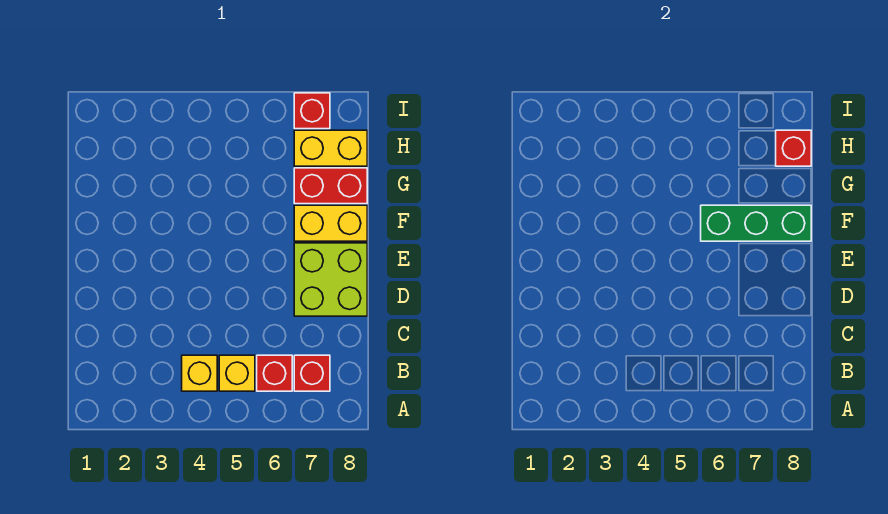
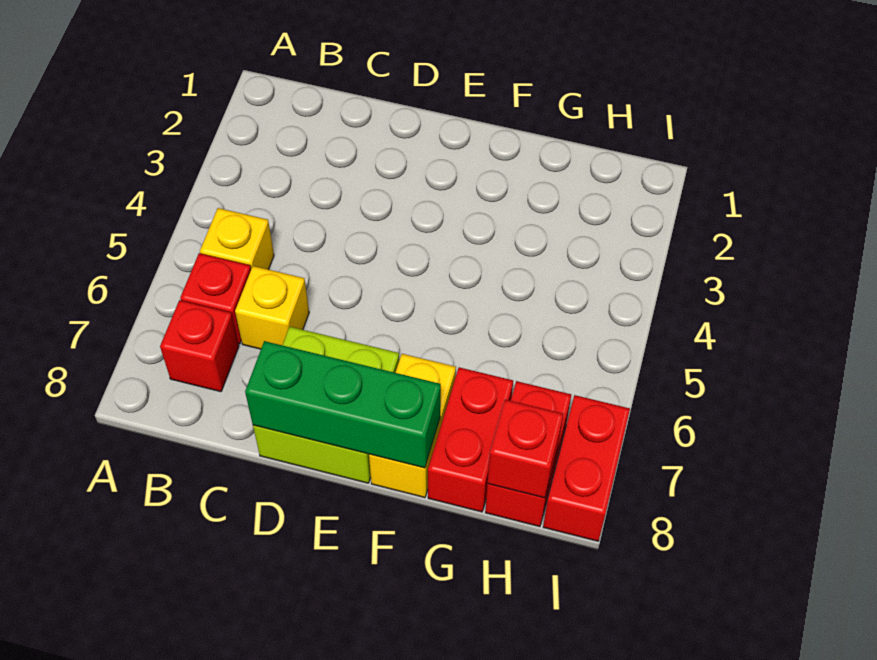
yellow brick B4 level 1 -> yellow brick C6 level 1
green brick F6:F8 level 2 -> green brick D8:F8 level 2
yellow brick H7:H8 level 1 -> red brick H7:H8 level 1
red brick I7 level 1 -> red brick I7:I8 level 1

